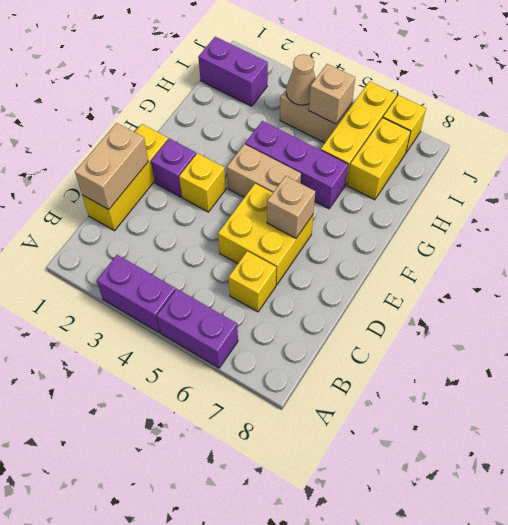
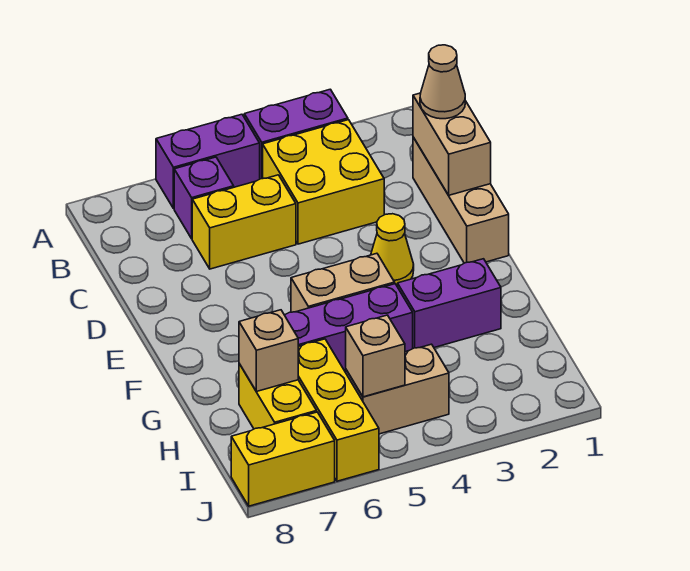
yellow brick C1:E1 level 1 -> tan brick C1:E1 level 1
yellow brick C6 level 1 -> yellow brick C5:C6 level 1
yellow brick D5:E6 level 1 -> yellow brick B3:C4 level 1
purple brick E2 level 1 -> purple brick B6 level 1
yellow brick E3 level 1 -> yellow cone E3 level 1
tan brick E6 level 2 -> tan brick H7 level 2
purple brick I1:I2 level 1 -> purple brick G2:G3 level 1
tan cone I4 level 2 -> tan cone C1 level 3
yellow brick J7 level 1 -> yellow brick J7:J8 level 1

